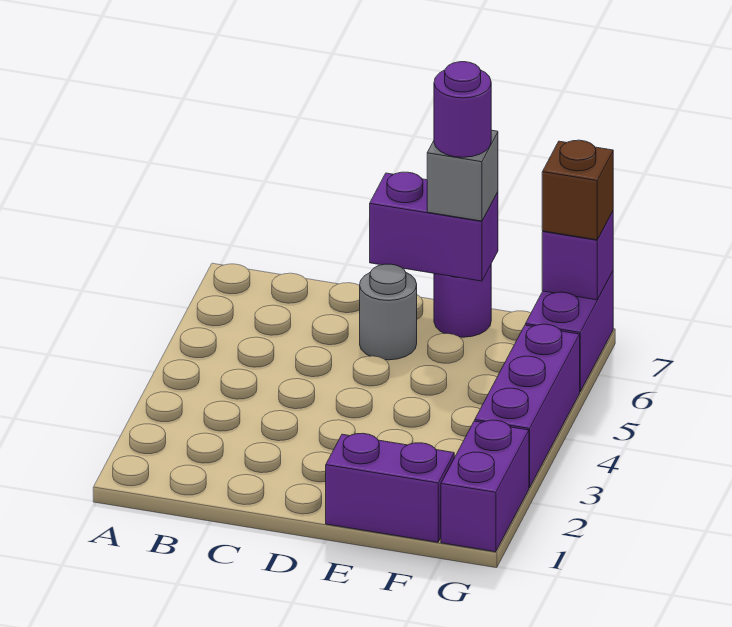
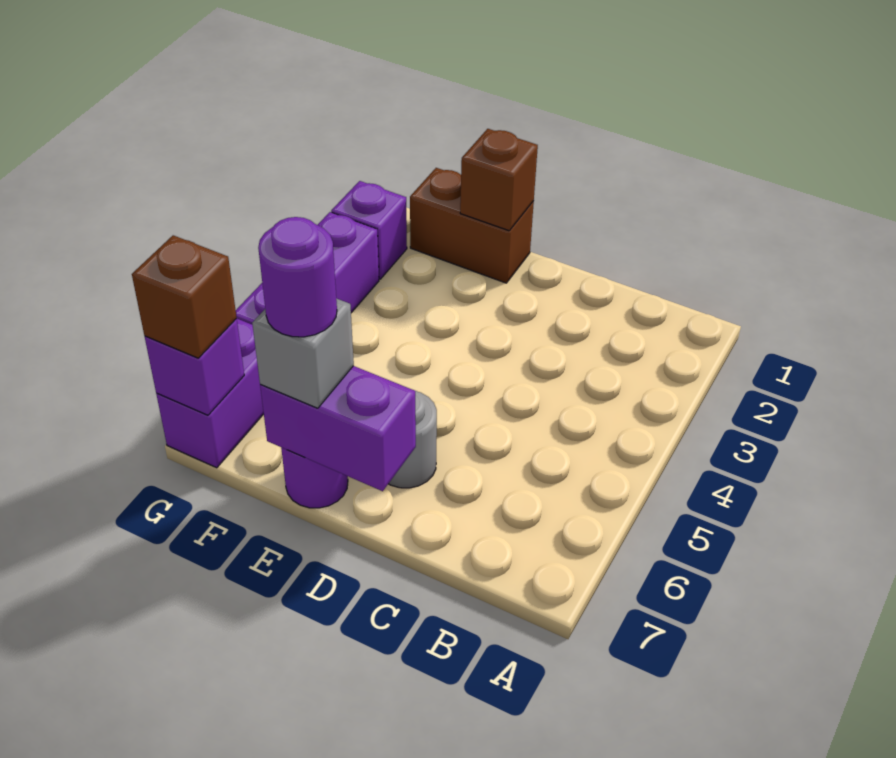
purple brick E1:F1 level 1 -> brown brick E1:F1 level 1
none -> brown brick E1 level 2
purple brick G1:G2 level 1 -> purple brick G2 level 1

